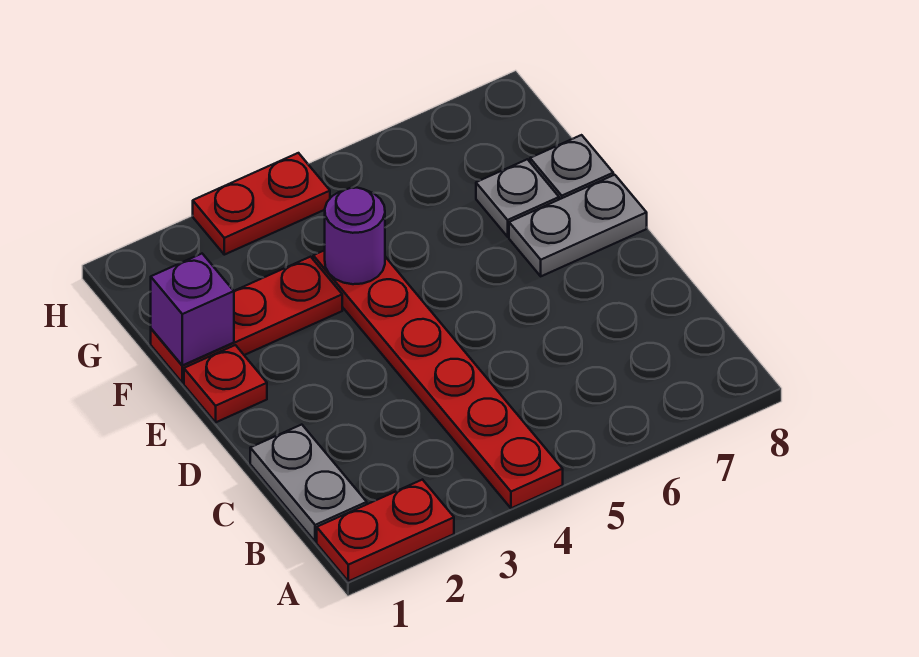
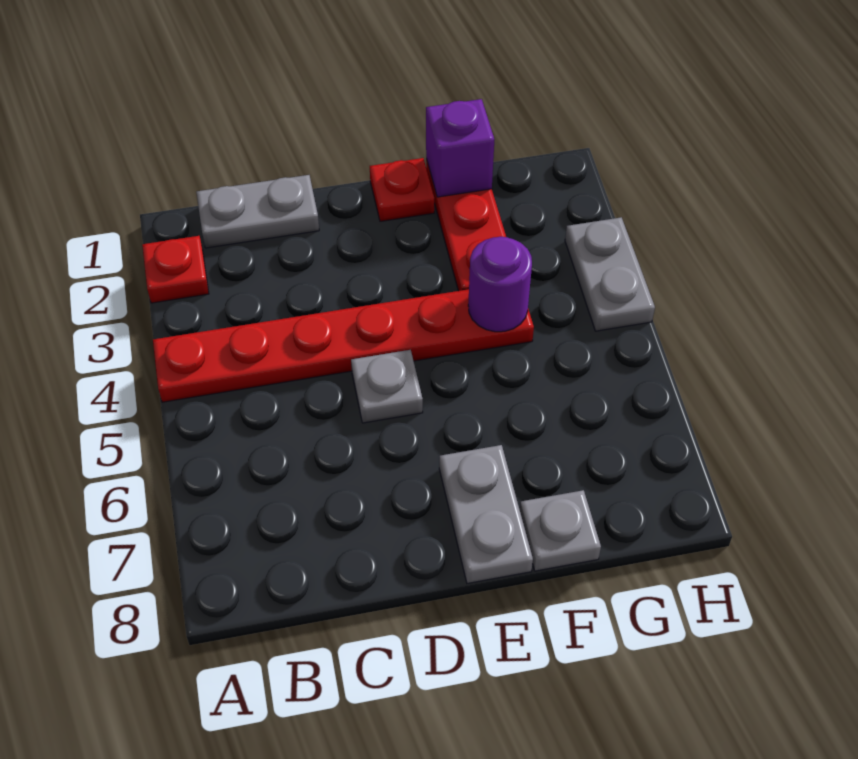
red plate A1:A2 level 1 -> red plate A2 level 1
grey plate F7 level 1 -> grey plate D5 level 1
red plate H3:H4 level 1 -> grey plate H3:H4 level 1

